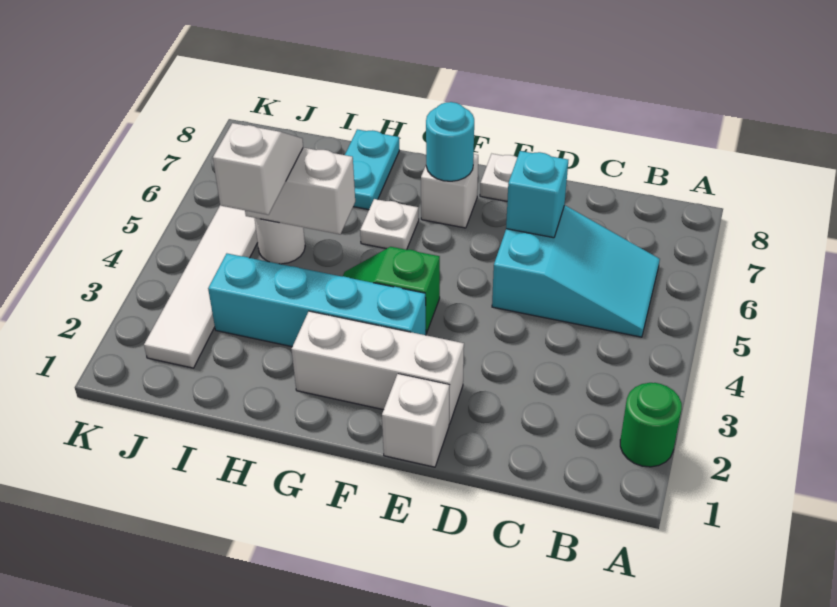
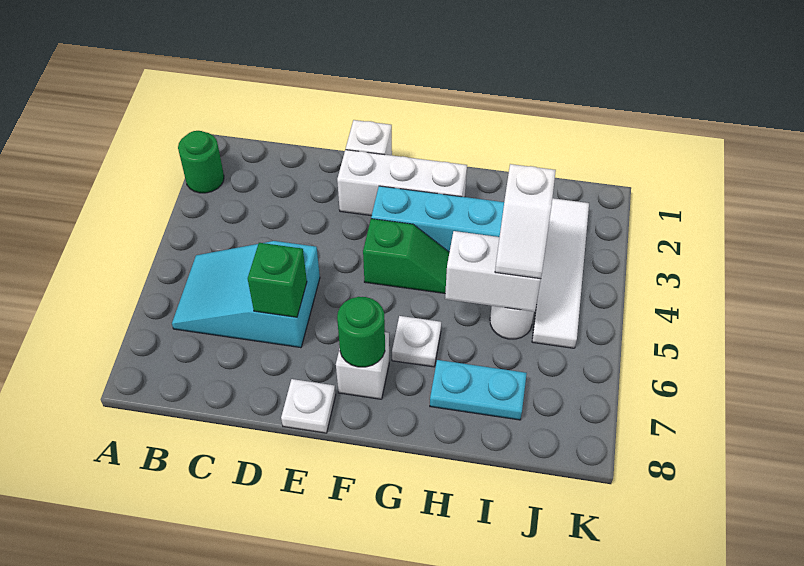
cyan brick D6 level 2 -> green brick D6 level 2
cyan round brick F7 level 2 -> green round brick F7 level 2
cyan plate H7:H8 level 1 -> cyan plate H7:I7 level 1

